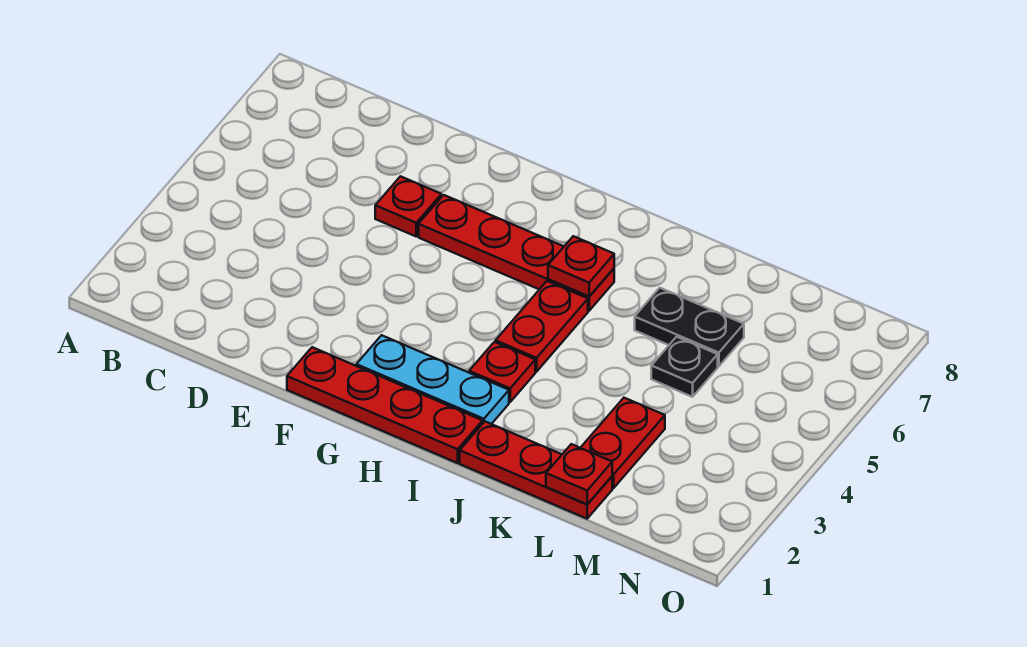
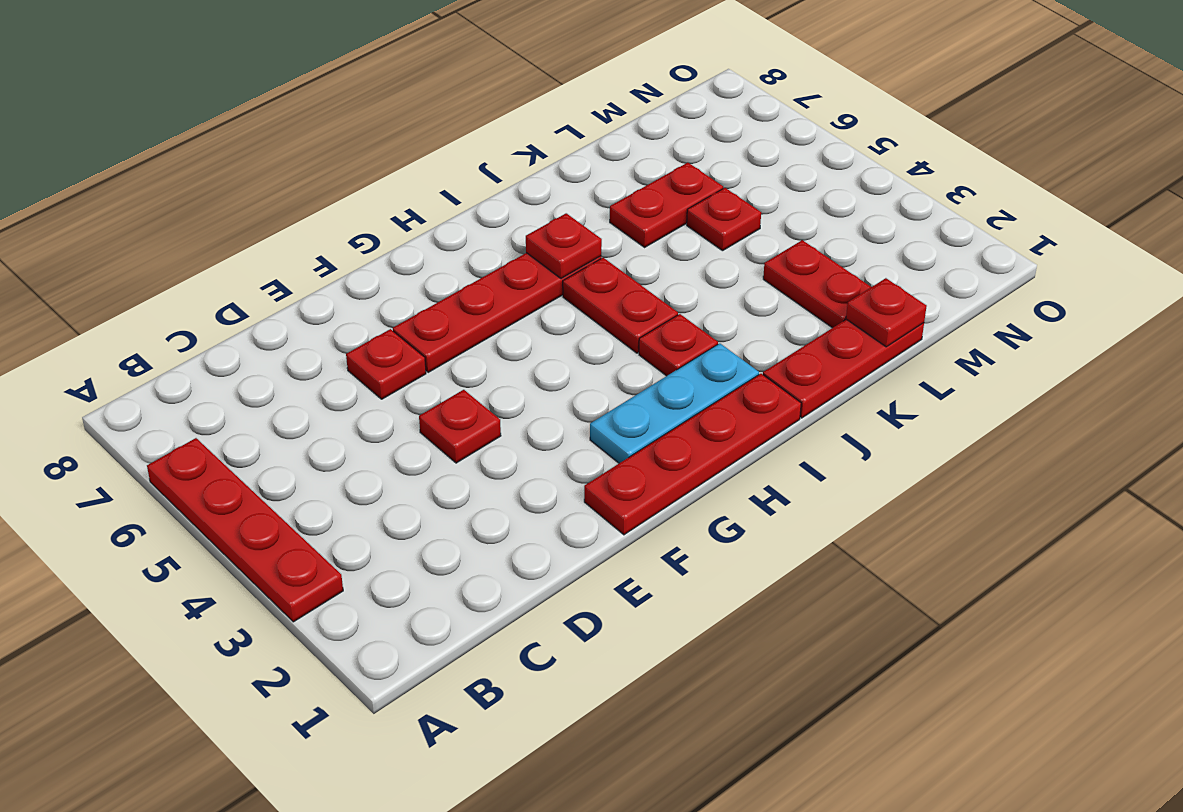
none -> red plate A3:A6 level 1
none -> red plate E4 level 1
black plate K6:L6 level 1 -> red plate K6:L6 level 1
black plate L5 level 1 -> red plate L5 level 1

